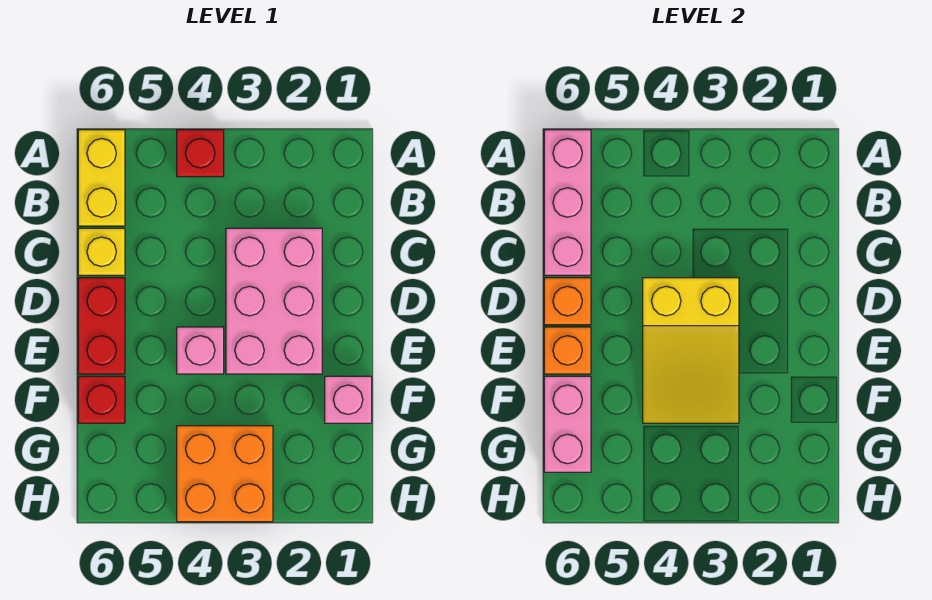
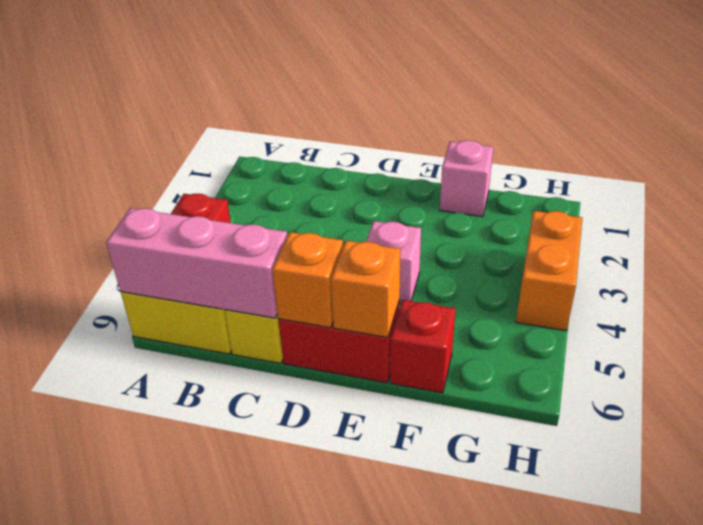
pink brick C2:E3 level 1 -> none
yellow slope D3:F4 level 2 top D -> none
pink brick F6:G6 level 2 -> none
orange brick G3:H4 level 1 -> orange brick H3:H4 level 1

